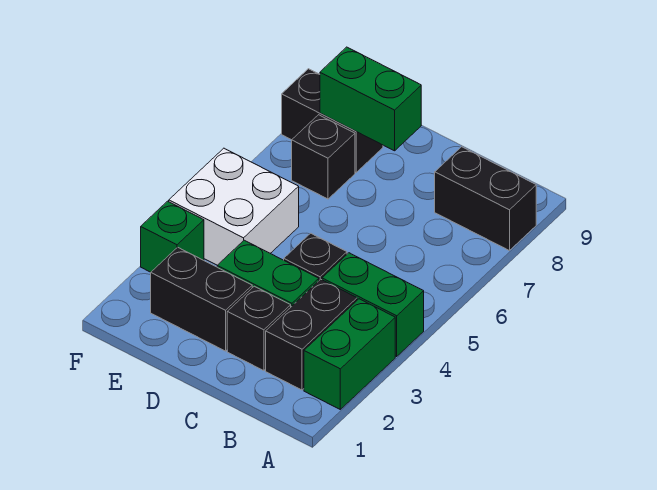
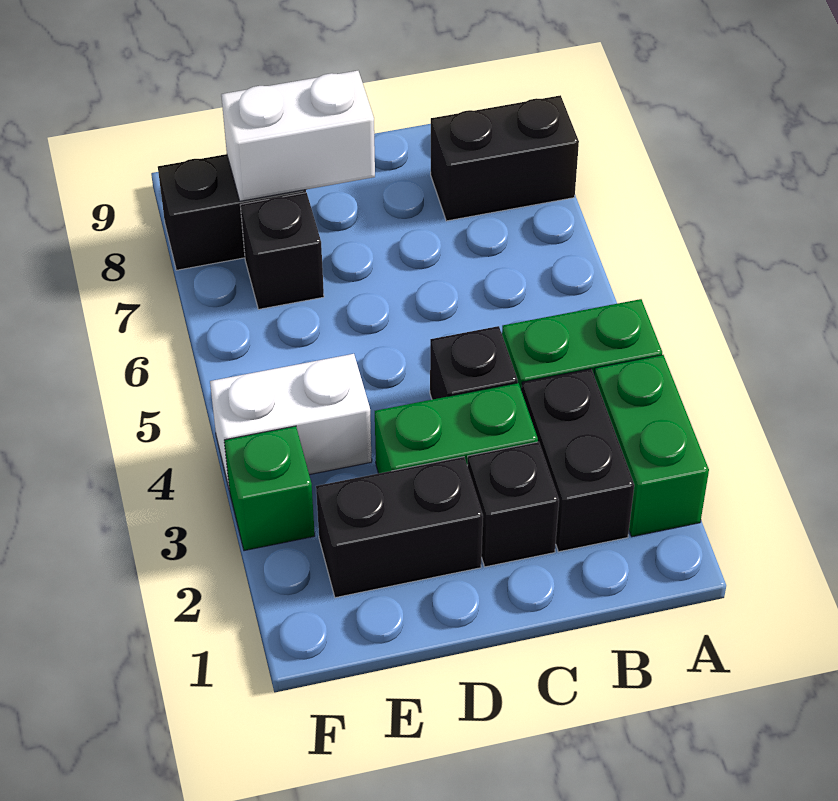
green brick D8:E8 level 2 -> white brick D8:E8 level 2
white brick E4:F5 level 1 -> white brick E4:F4 level 1

